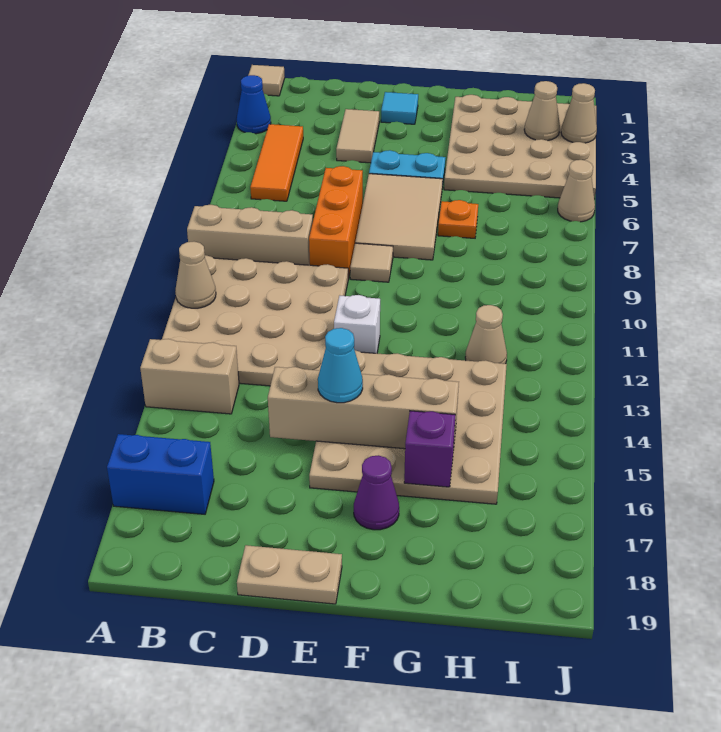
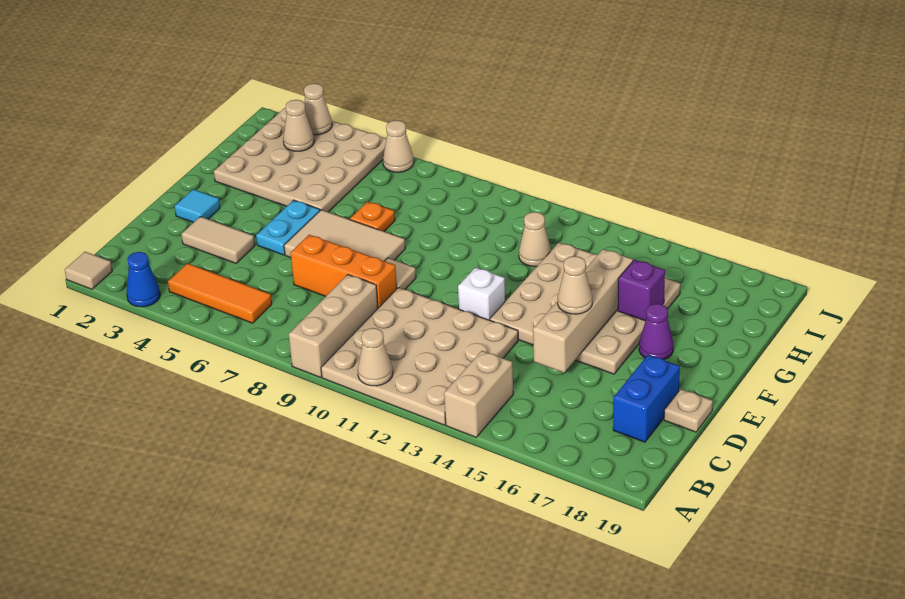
blue brick A17:B17 level 1 -> blue brick C18:D18 level 1
tan plate D19:E19 level 1 -> tan plate D19 level 1
cyan cone E15 level 3 -> tan cone E15 level 3

